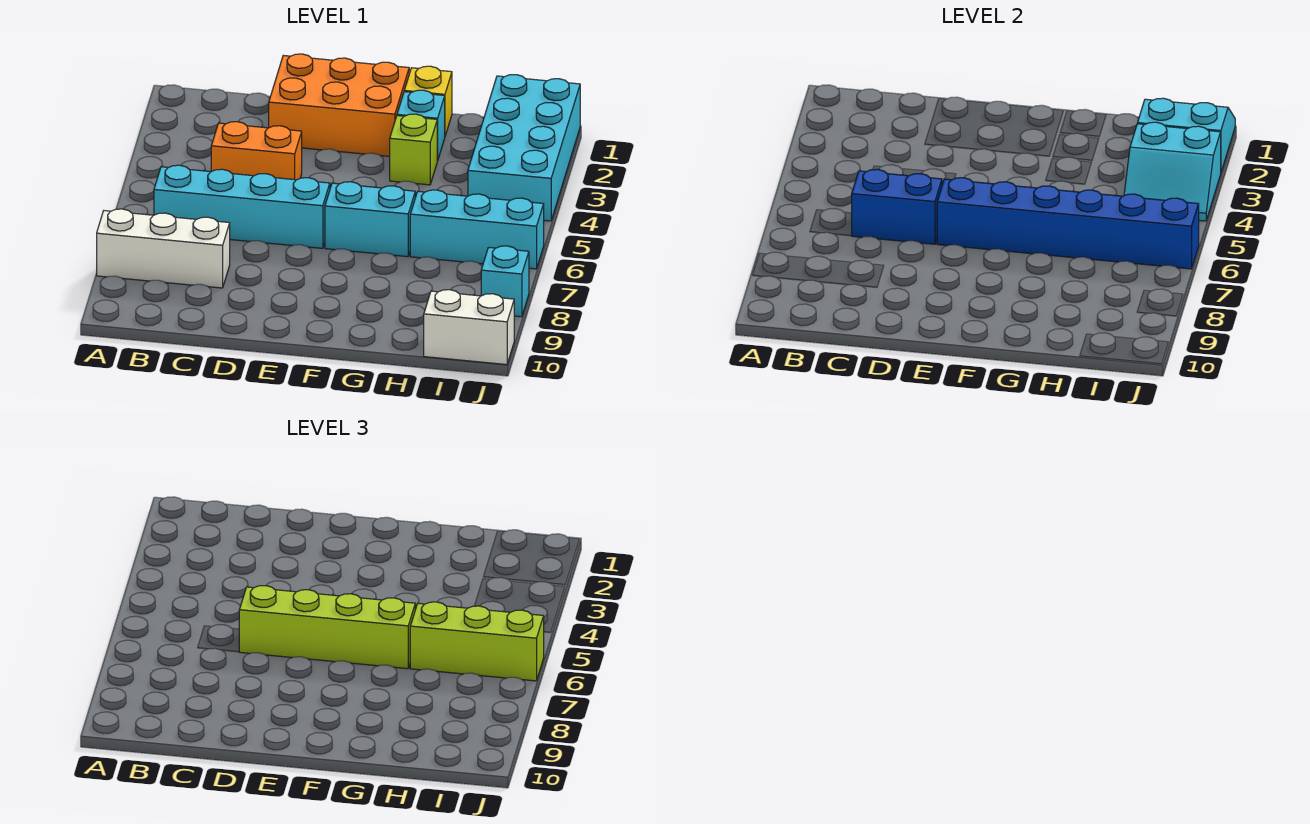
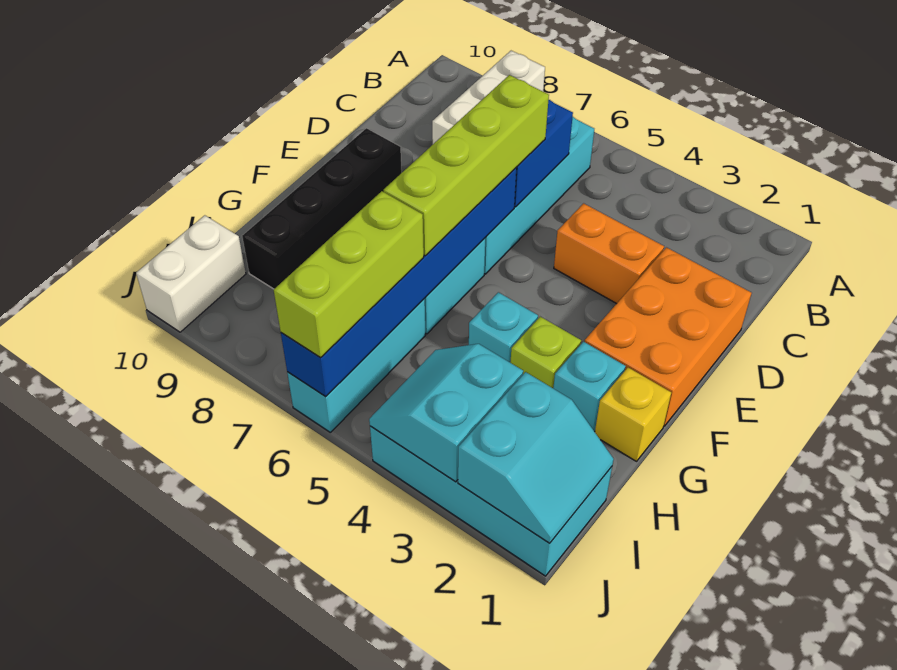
orange brick C4:D4 level 1 -> orange brick D3:D4 level 1
none -> black brick E9:H9 level 1
cyan brick J8 level 1 -> cyan brick G4 level 1

